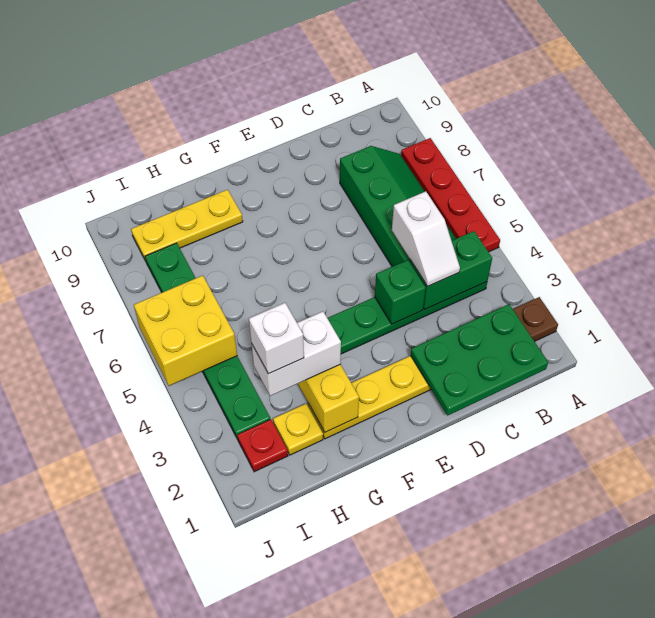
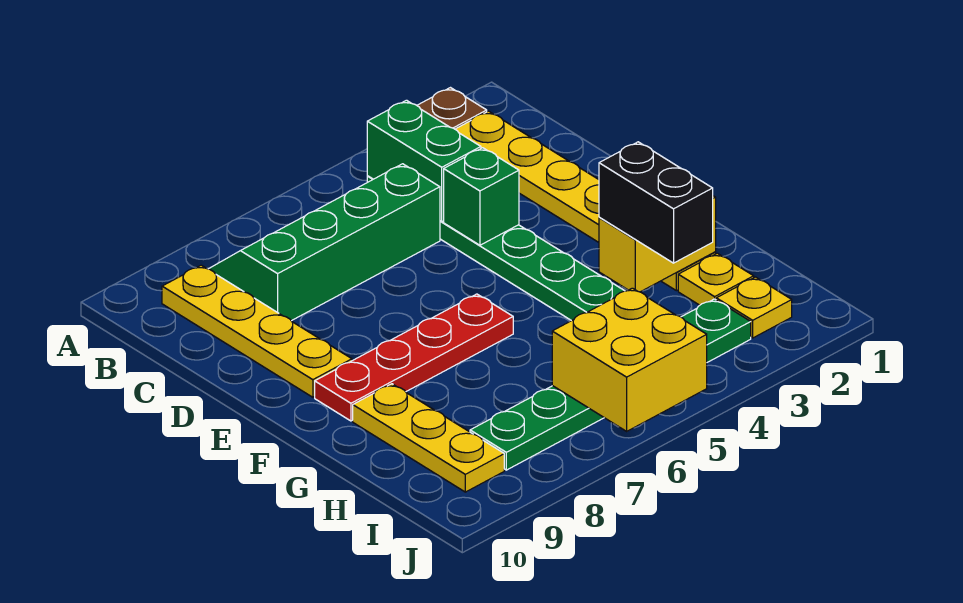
red plate A5:A8 level 1 -> red plate F6:F9 level 1
green plate B1:D2 level 2 -> none
none -> yellow plate B9:E9 level 1
white slope C4:C5 level 3 top 5 -> none
white brick G3:H3 level 3 -> black brick G3:H3 level 3
white brick H3 level 4 -> none
red plate I2 level 1 -> yellow plate I2 level 1

